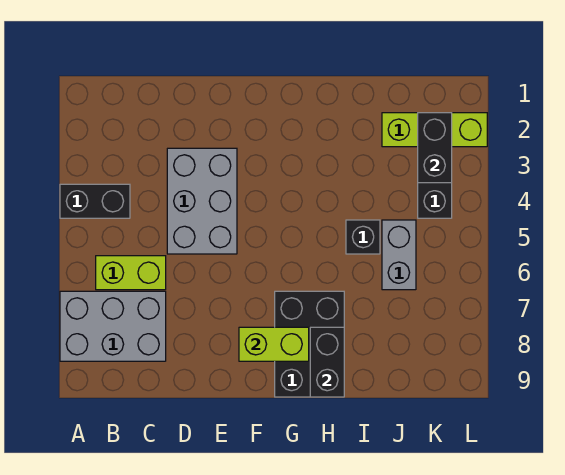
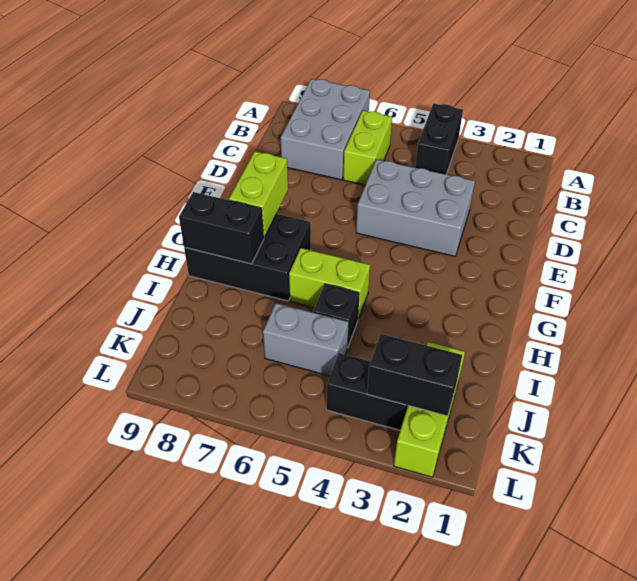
none -> lime brick H5:H6 level 1

